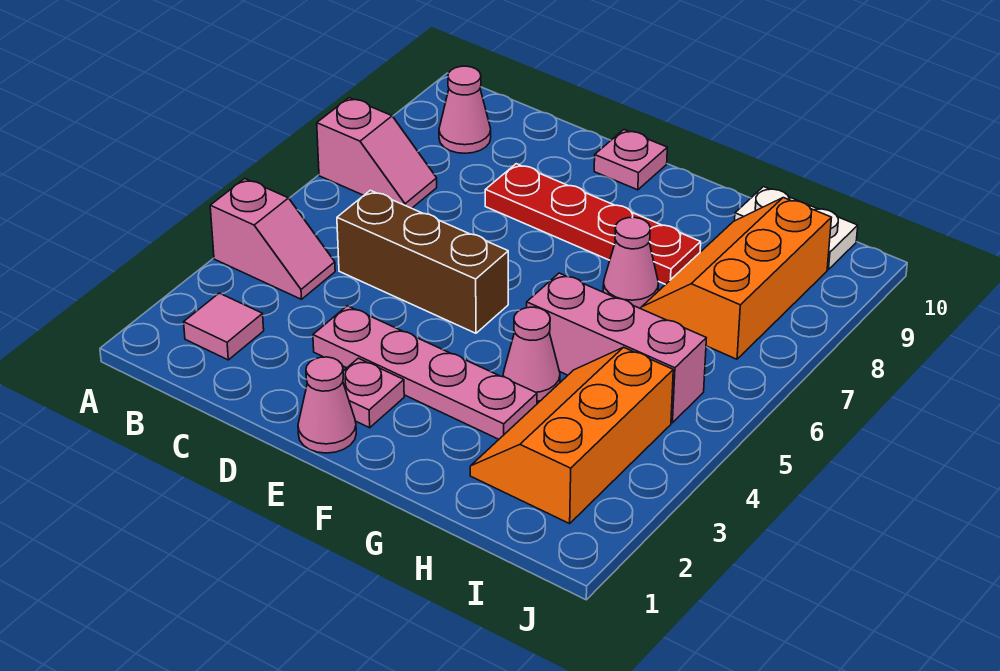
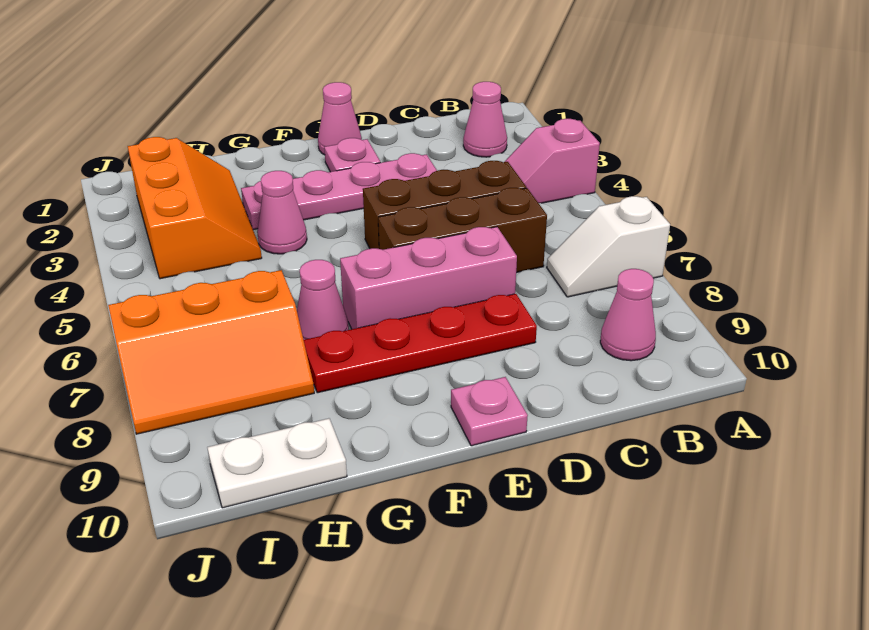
pink slope A7:B7 level 1 top A -> white slope A7:B7 level 1 top A
pink tile B2 level 1 -> pink cone B2 level 1
none -> brown brick C6:E6 level 1
pink brick G5:I5 level 1 -> pink brick D7:F7 level 1
orange slope H7:I9 level 1 top I -> orange slope H7:J8 level 1 top 7

